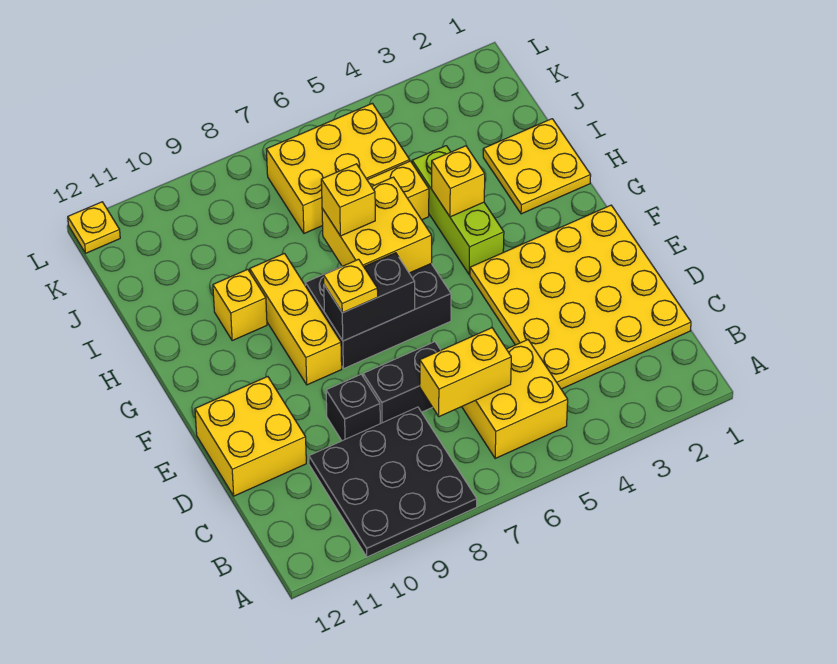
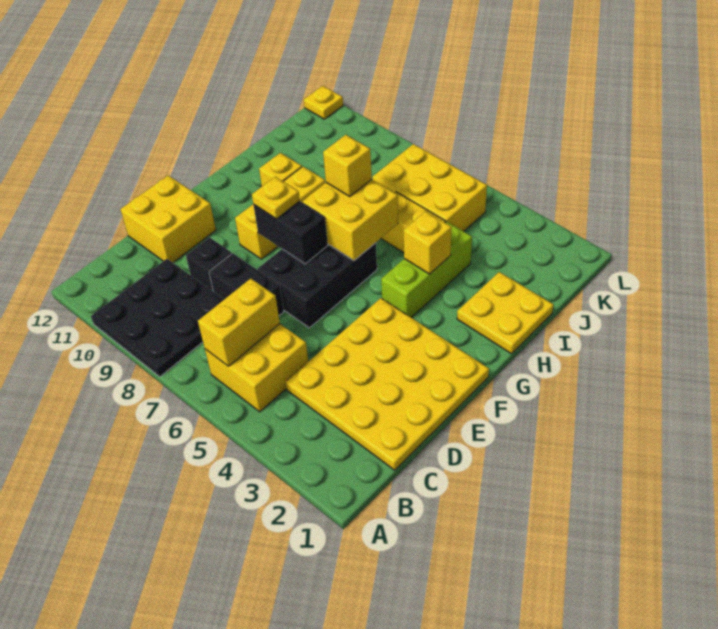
yellow brick C6:C7 level 2 -> yellow brick B6:C6 level 2
black brick F6:G8 level 1 -> black brick E6:G7 level 1

